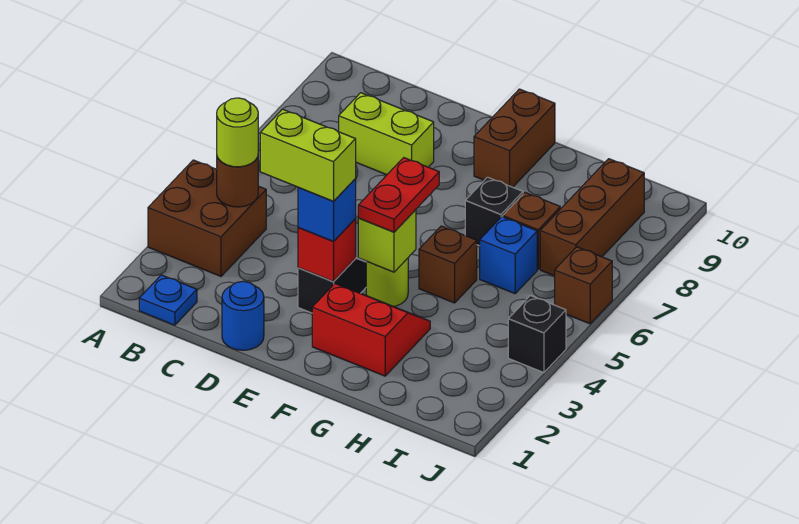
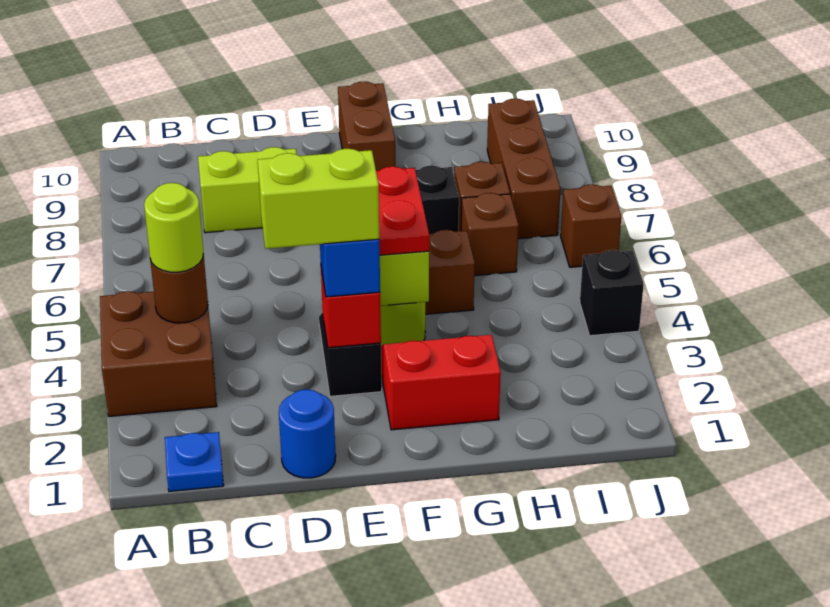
blue brick H6 level 1 -> brown brick H6 level 1

